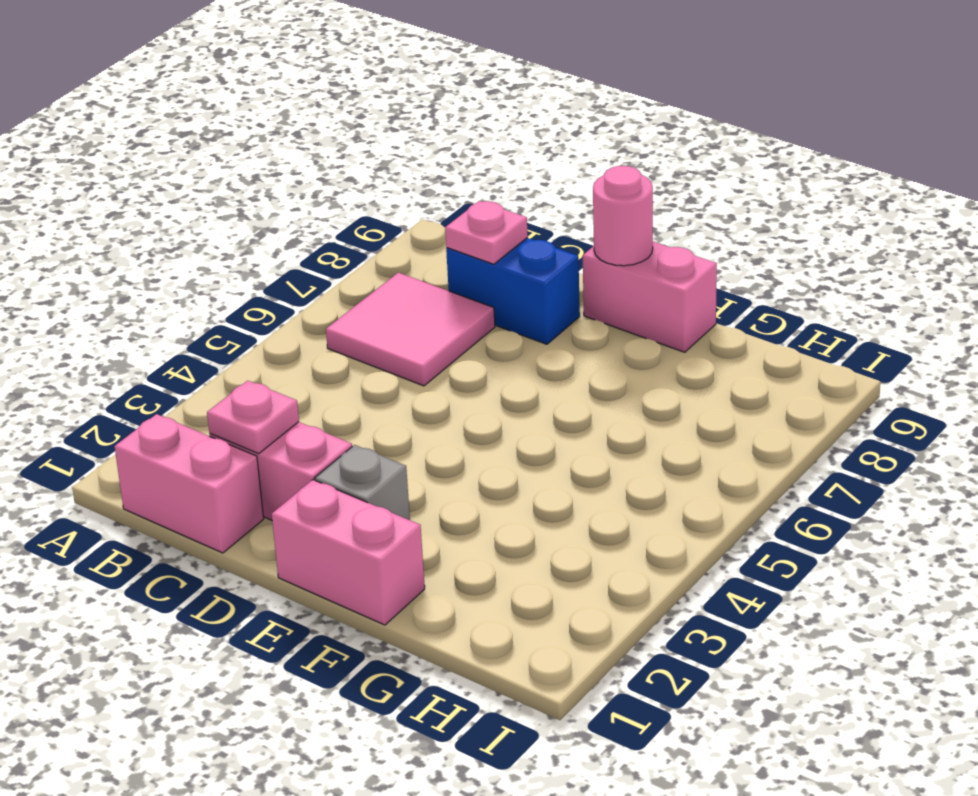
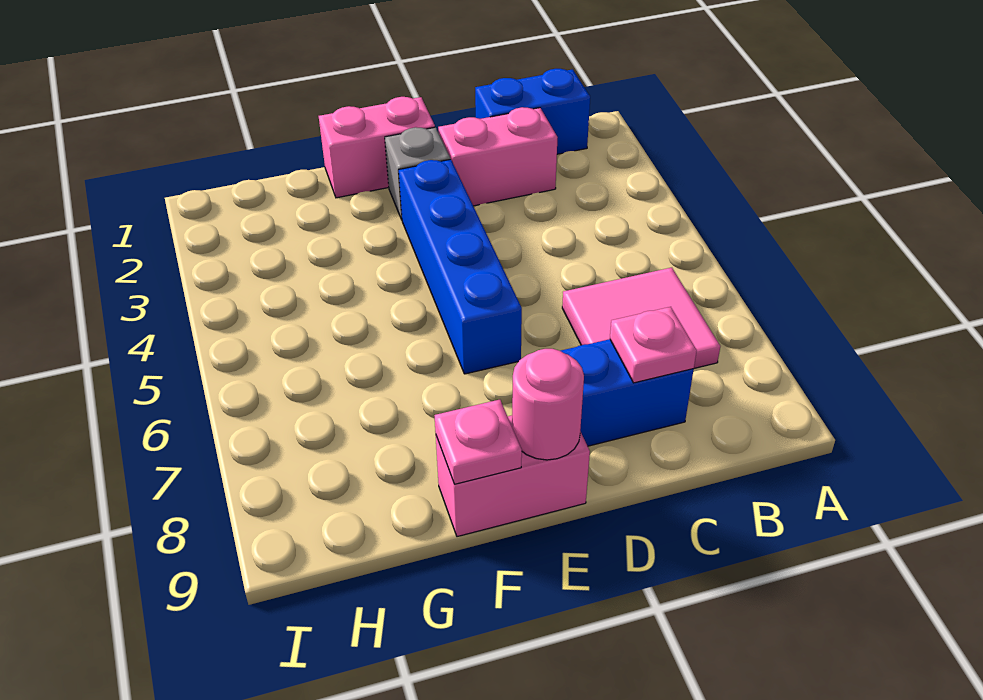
pink brick B1:C1 level 1 -> blue brick B1:C1 level 1
pink plate C2 level 2 -> pink plate F9 level 2
none -> blue brick E3:E6 level 1

